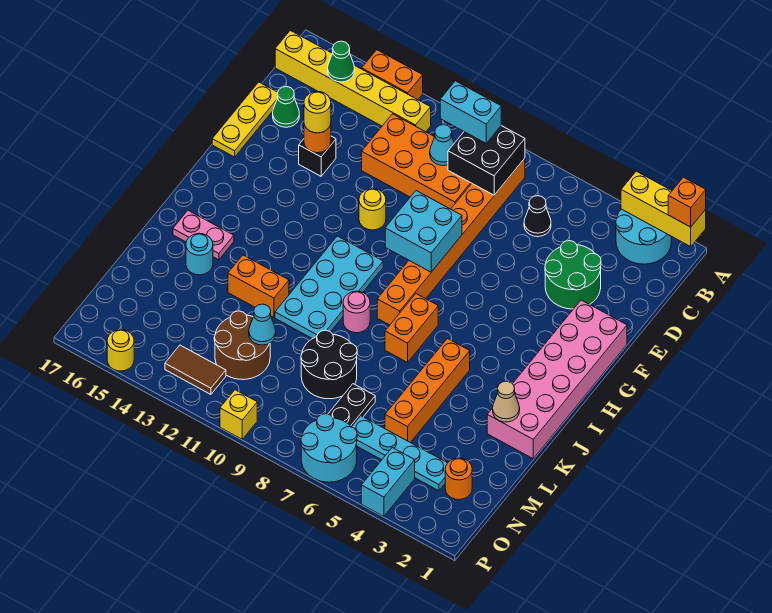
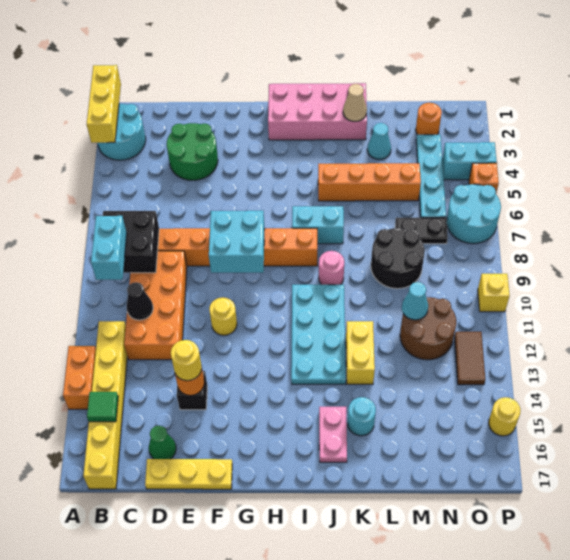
orange brick A1 level 3 -> orange brick P5 level 1
green cone B15 level 2 -> green tile B15 level 2
black cone C6 level 1 -> black cone C11 level 2
cyan cone C10 level 2 -> cyan cone L3 level 1
pink brick F1:K2 level 1 -> pink brick H1:K2 level 1
cyan plate H10:K11 level 1 -> cyan plate I10:J13 level 1
orange brick I7:J7 level 1 -> cyan brick I7:J7 level 1
orange brick K12:K13 level 1 -> yellow brick K12:K13 level 1

